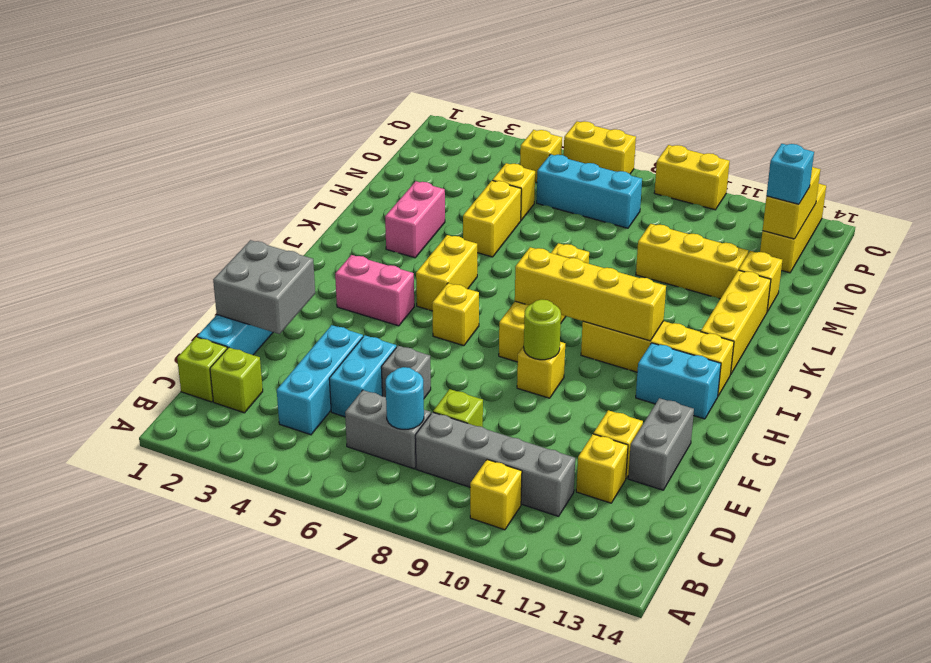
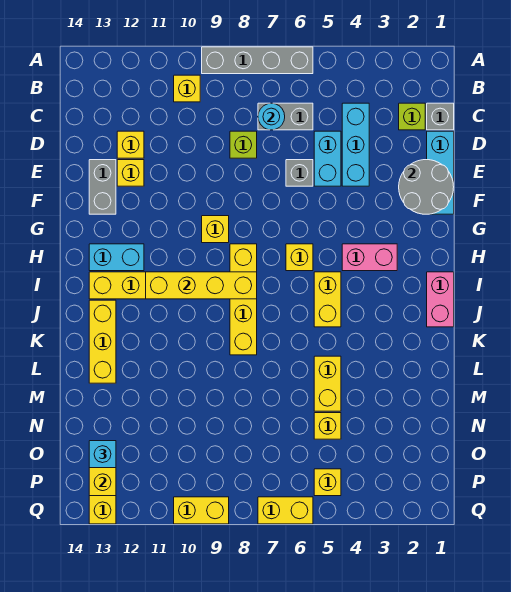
lime brick C1 level 1 -> grey brick C1 level 1
grey brick C8:C11 level 1 -> grey brick A6:A9 level 1
grey brick E1:F2 level 2 -> grey round brick E1:F2 level 2
lime round brick G9 level 2 -> none
pink brick K3:L3 level 1 -> pink brick I1:J1 level 1
yellow brick M10:M12 level 1 -> none
yellow brick M13 level 1 -> none
cyan brick O6:O8 level 1 -> none

